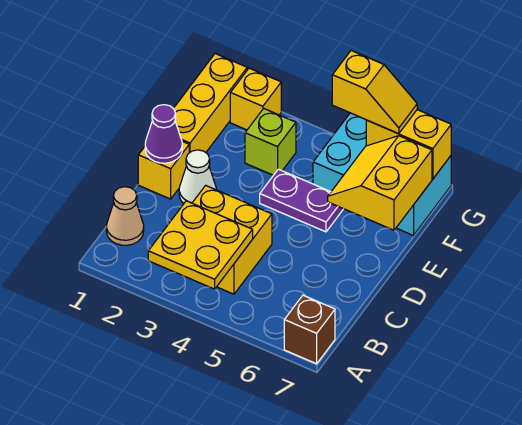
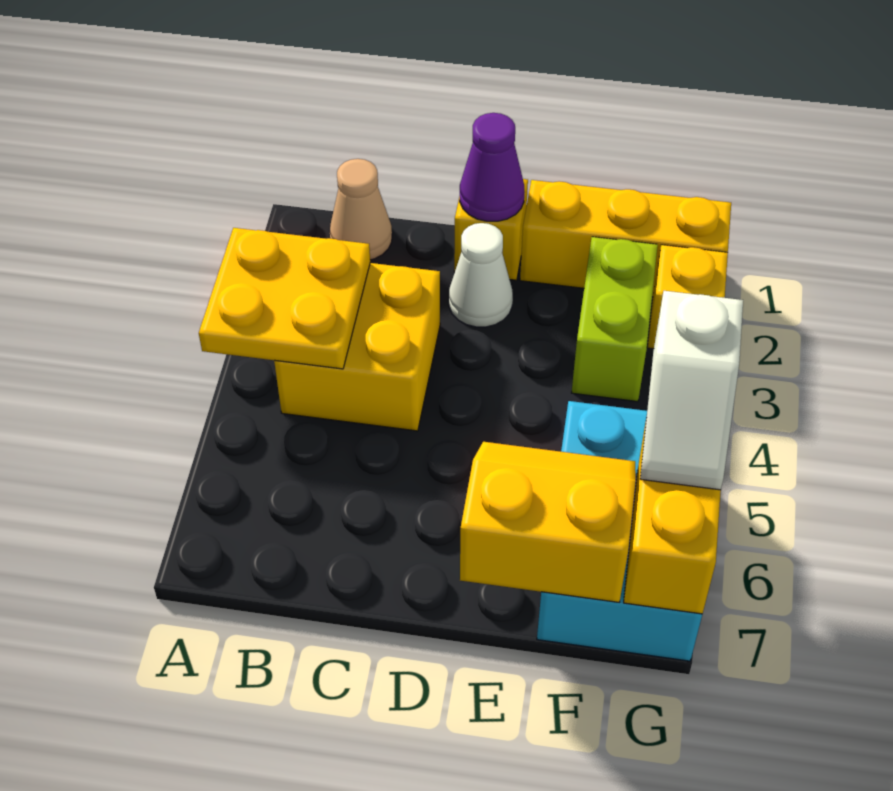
brown brick A7 level 1 -> none
purple plate E4:E5 level 1 -> none
lime brick F3 level 1 -> lime brick F2:F3 level 1
yellow slope G5:G6 level 3 top 5 -> white slope G5:G6 level 3 top 5

